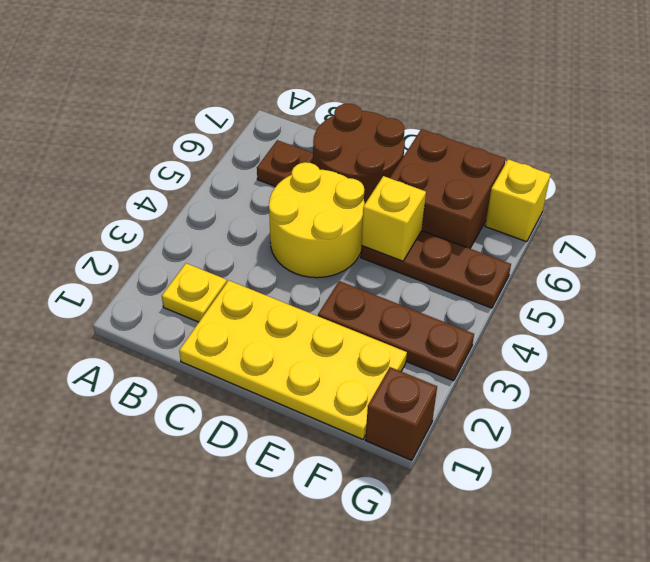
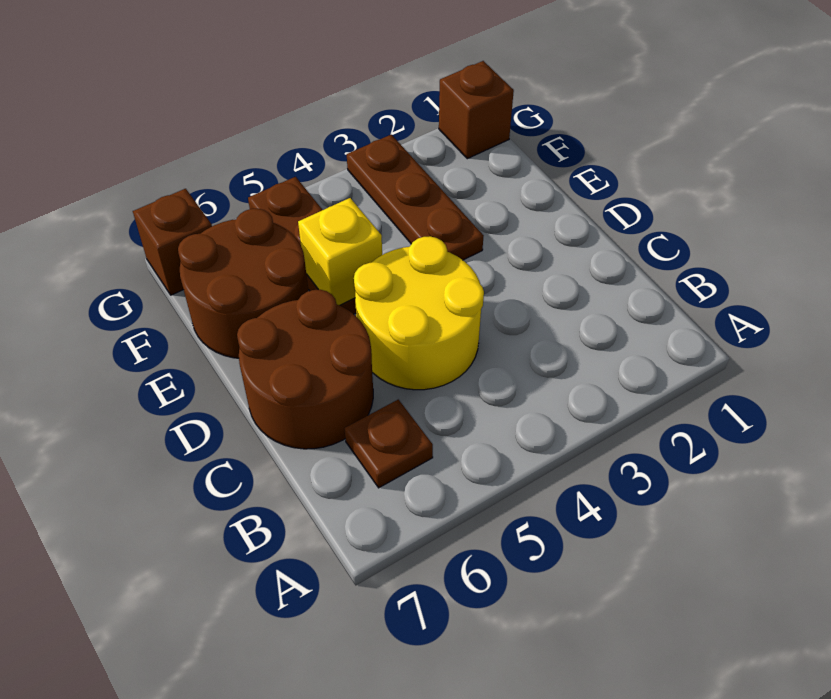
yellow plate B2 level 1 -> none
yellow plate C1:F2 level 1 -> none
brown brick E6:F7 level 1 -> brown round brick E6:F7 level 1
yellow brick G7 level 1 -> brown brick G7 level 1

